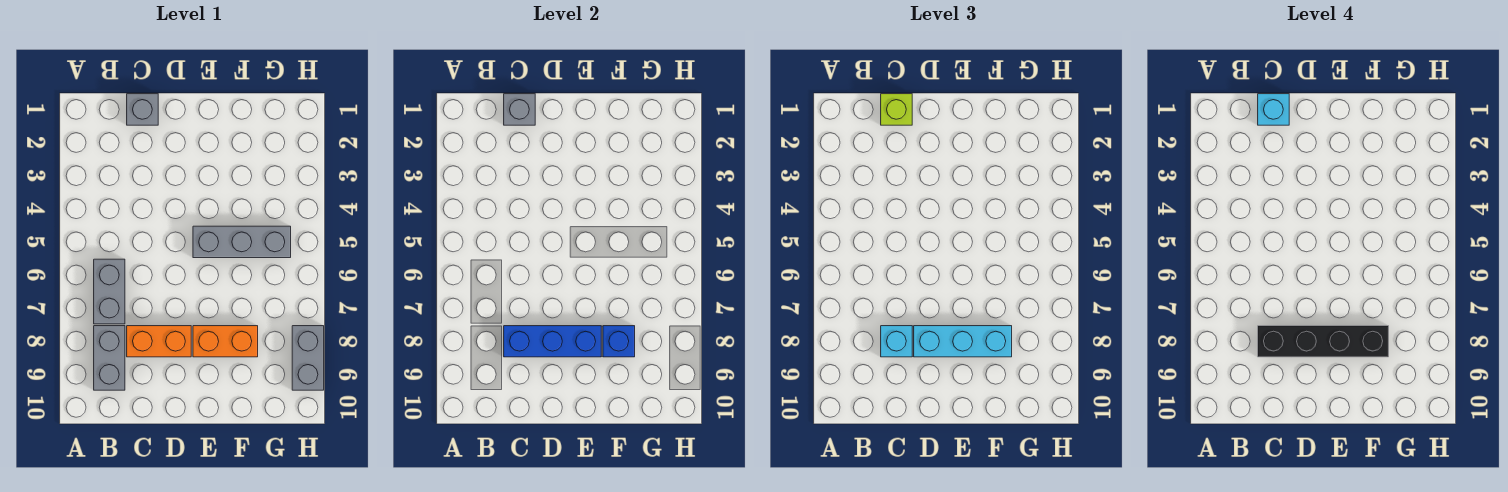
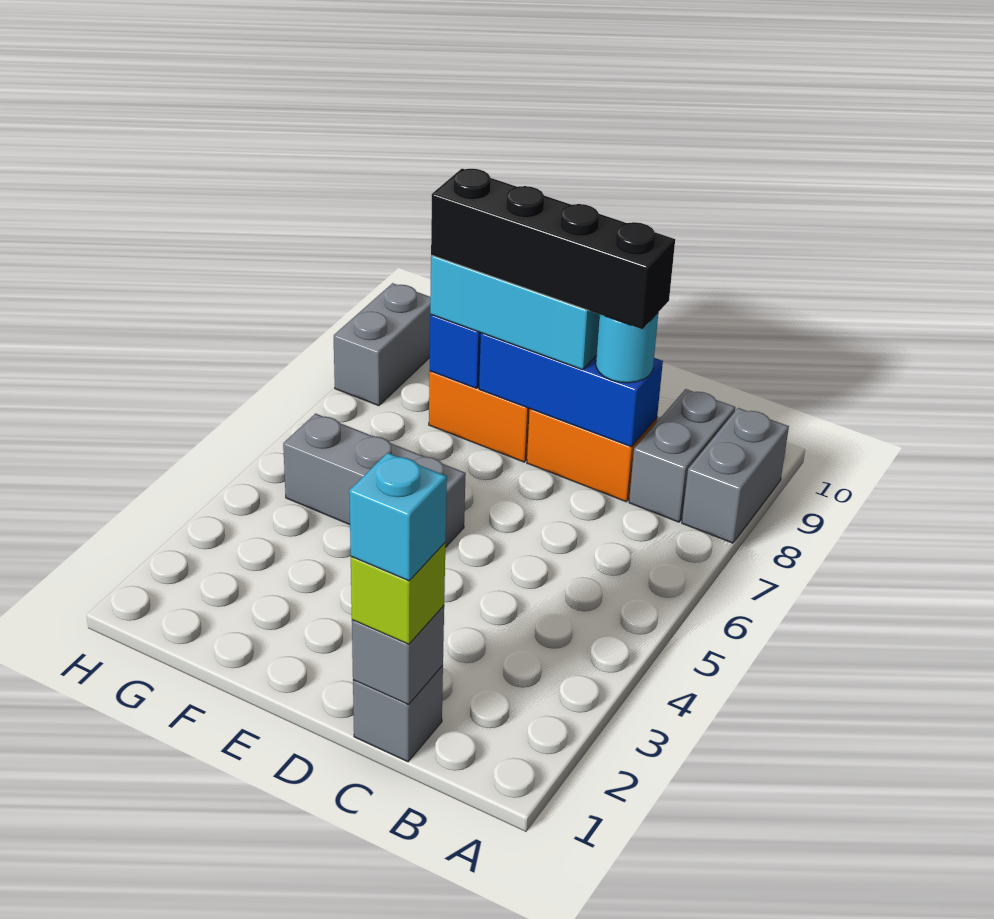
grey brick B6:B7 level 1 -> grey brick A8:A9 level 1
cyan brick C8 level 3 -> cyan round brick C8 level 3

